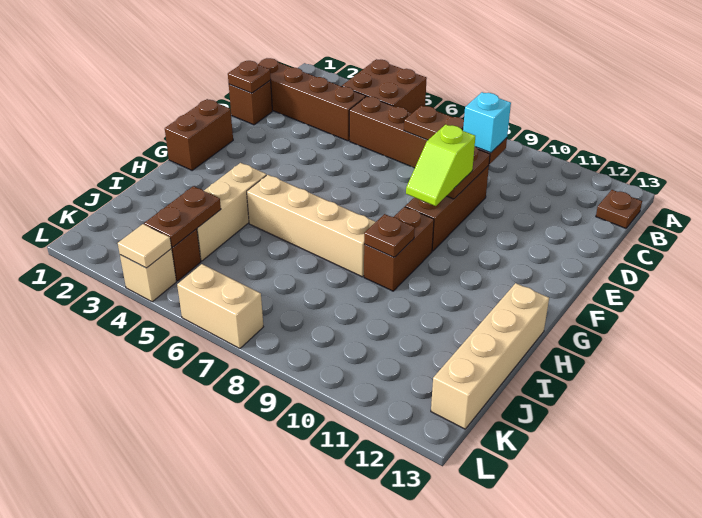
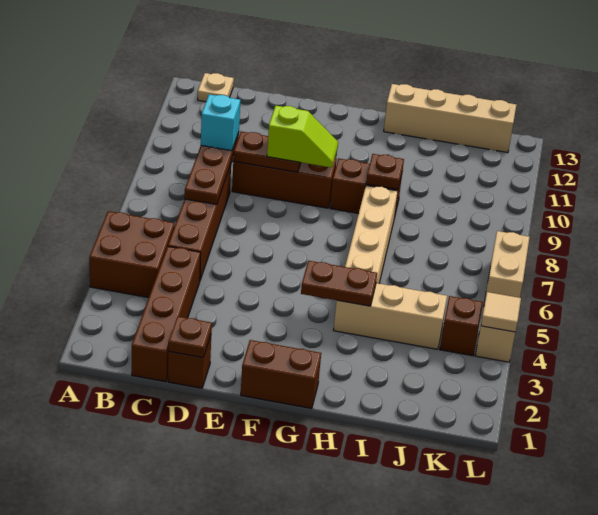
brown plate B13 level 1 -> tan plate B13 level 1
brown plate J4:K4 level 2 -> brown plate G4:H4 level 2

